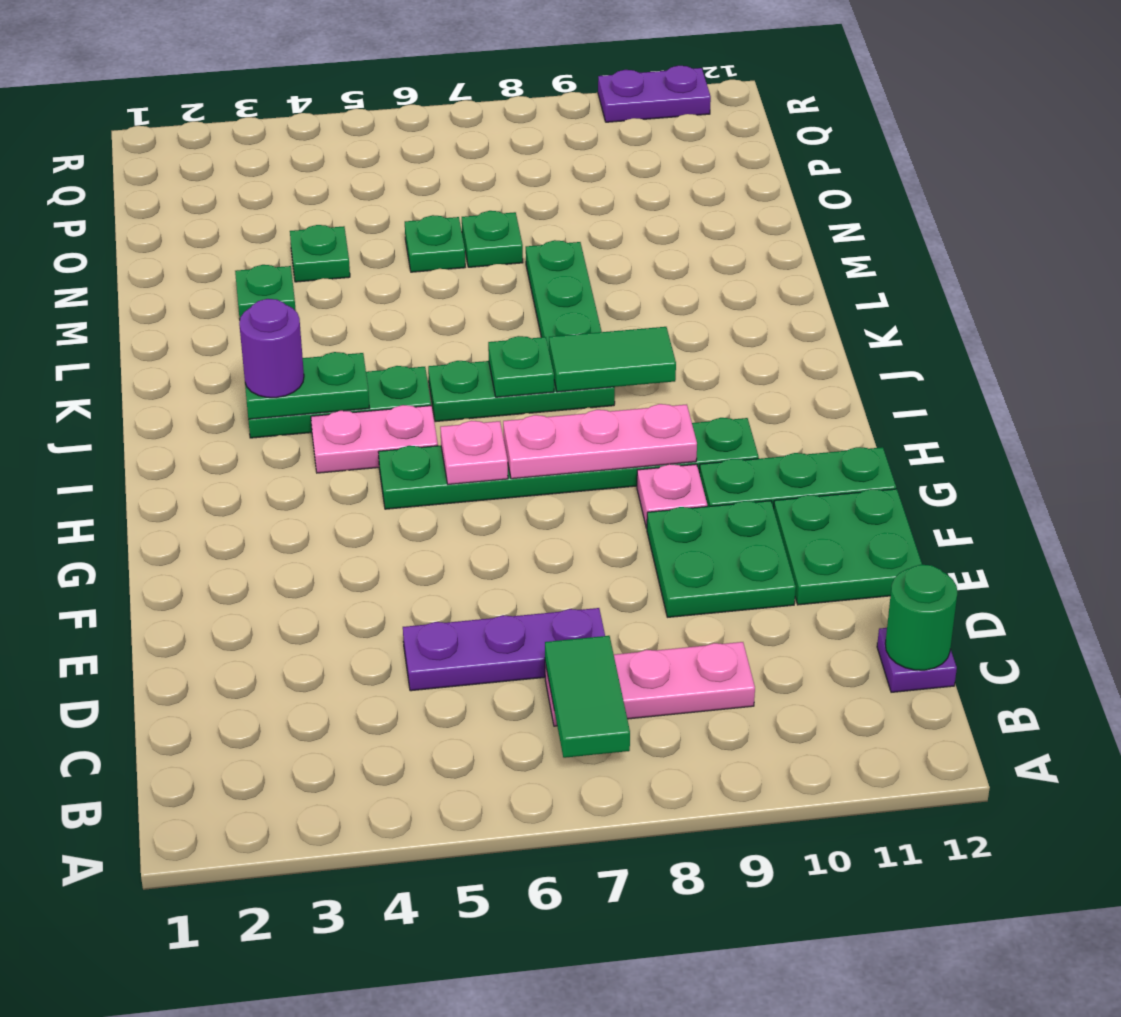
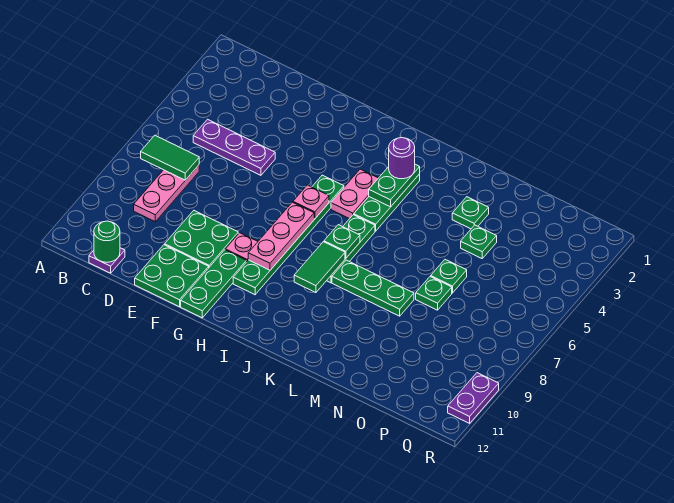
purple plate D5:D7 level 1 -> purple plate C5:E5 level 1

